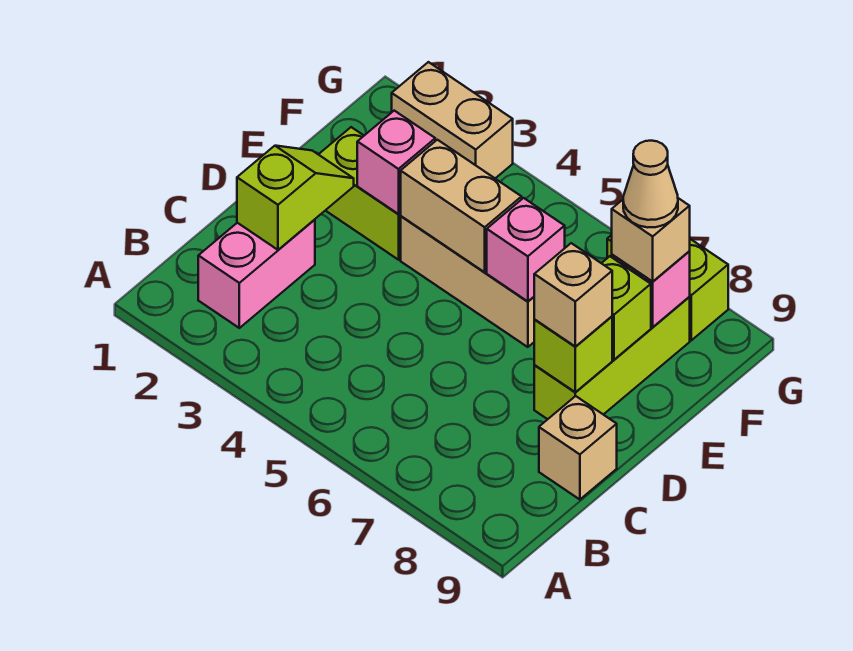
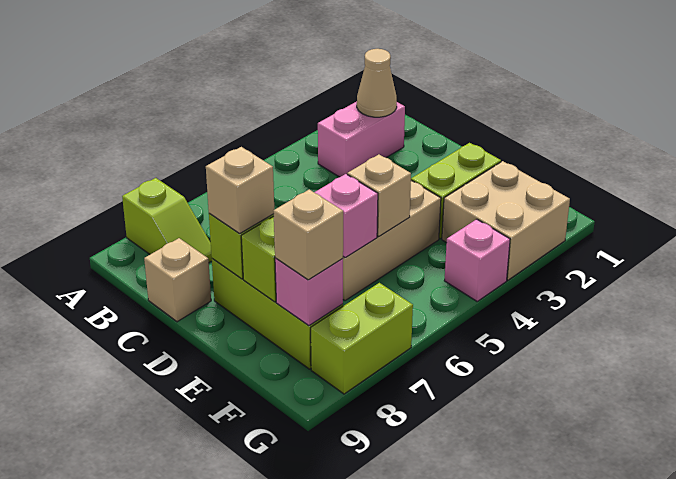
pink brick B2:C2 level 1 -> pink brick B2:B3 level 1
lime slope C2:D2 level 2 top C -> lime slope A8:B8 level 1 top A
pink brick E3 level 2 -> pink brick G4 level 1
tan brick E4:E5 level 2 -> tan brick E5 level 2
tan cone F8 level 4 -> tan cone B2 level 2
tan brick G2:G3 level 1 -> tan brick F2:G3 level 1

